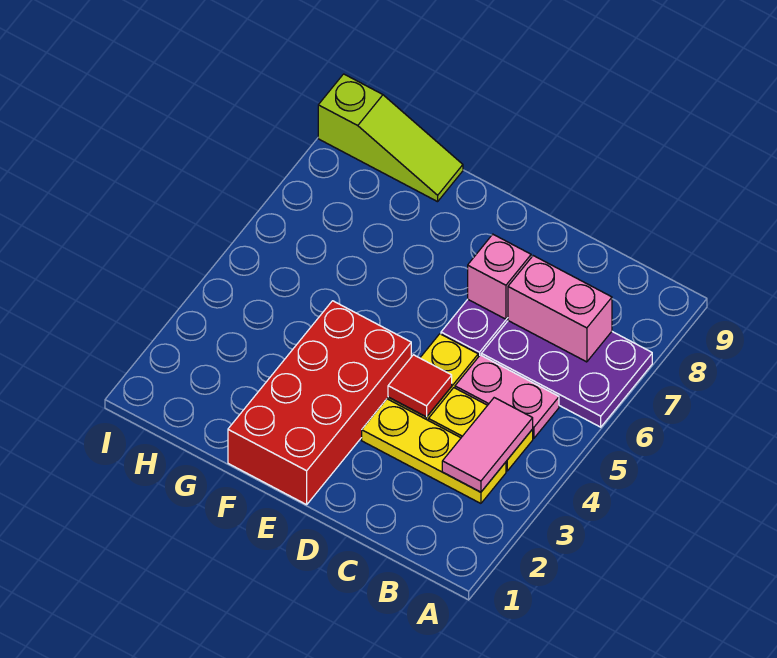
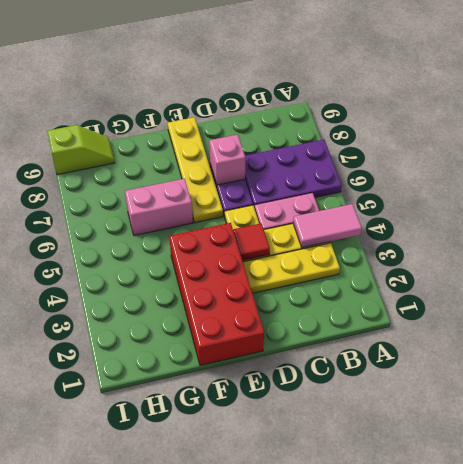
pink tile B3:B4 level 2 -> pink tile A4:B4 level 2
pink brick B7:C7 level 2 -> pink brick F6:G6 level 1
none -> yellow plate E6:E9 level 1
lime slope G9:I9 level 1 top I -> lime slope H9:I9 level 1 top I

